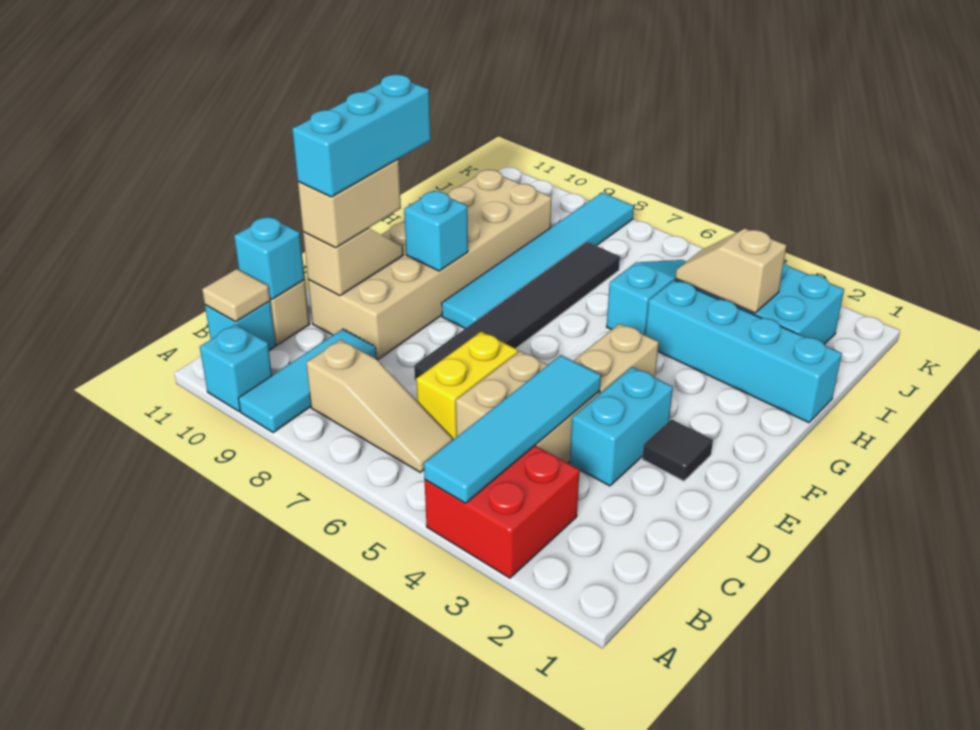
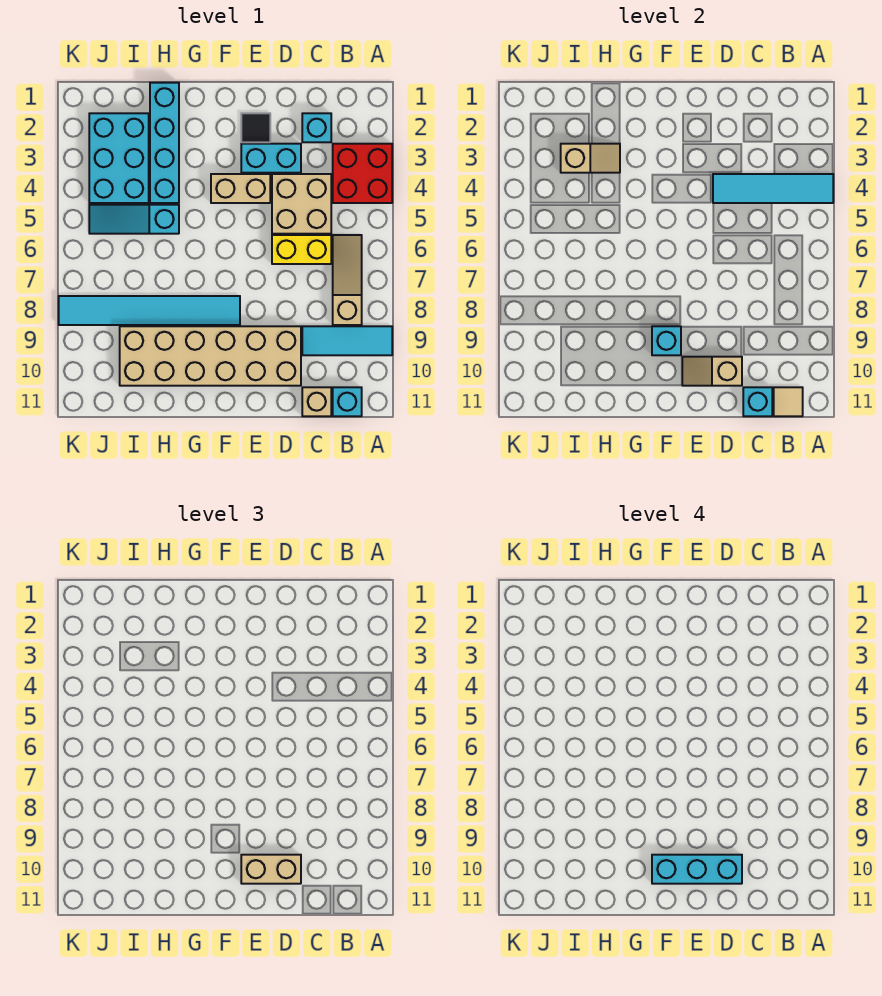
cyan brick A10 level 1 -> cyan brick C2 level 1
black tile D7:I7 level 1 -> none
tan slope I3:I4 level 2 top 3 -> tan slope H3:I3 level 2 top I

